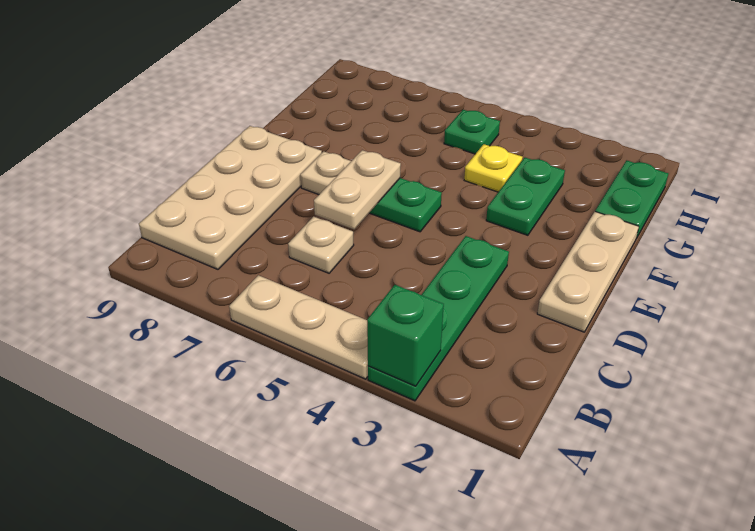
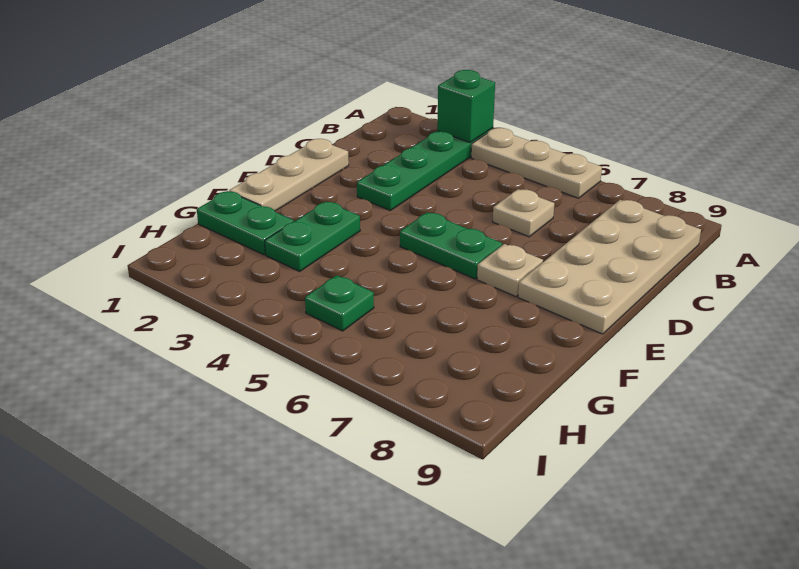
tan plate D6:E6 level 2 -> none
green plate G1:H1 level 1 -> green plate G1:G2 level 1
yellow plate G4 level 1 -> none

